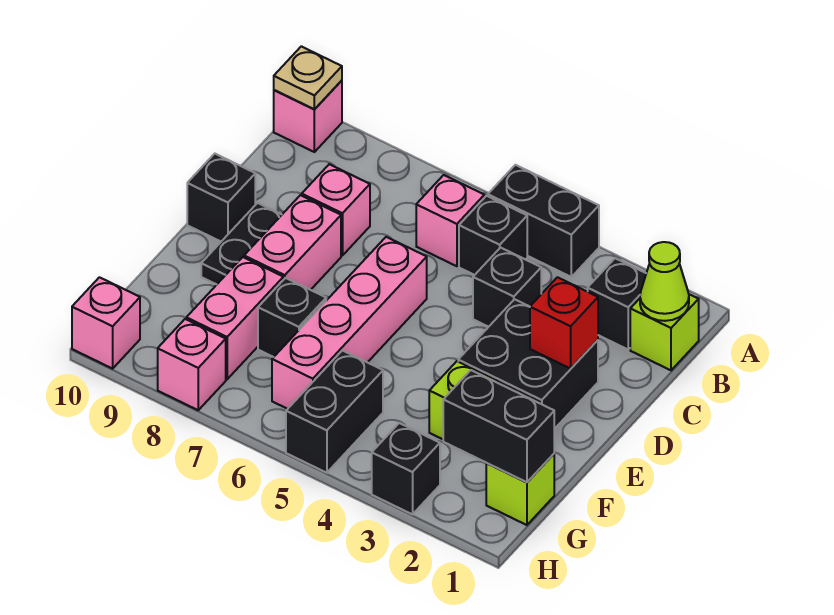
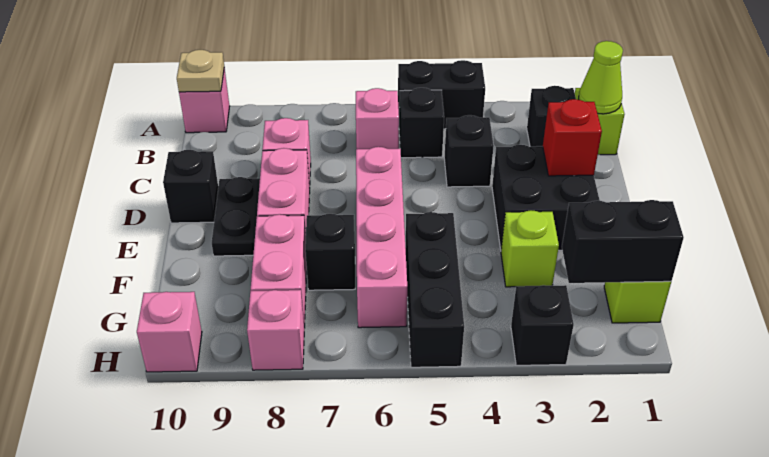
black brick G5:H5 level 1 -> black brick F5:H5 level 1

